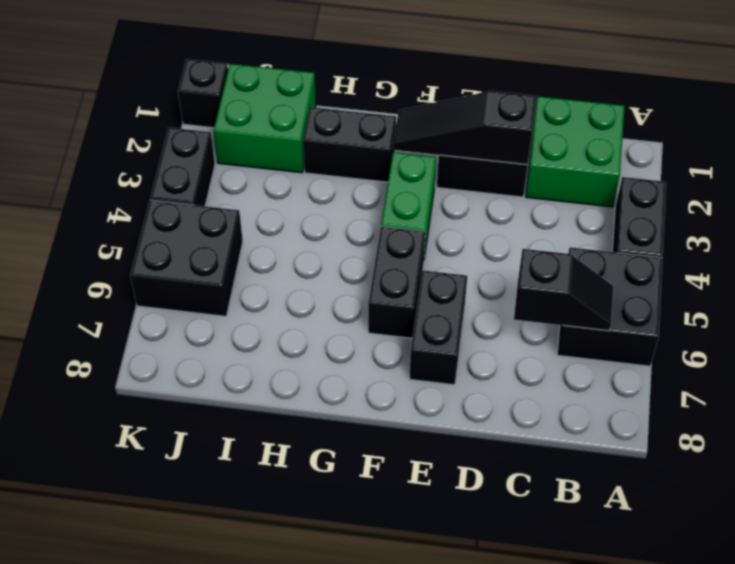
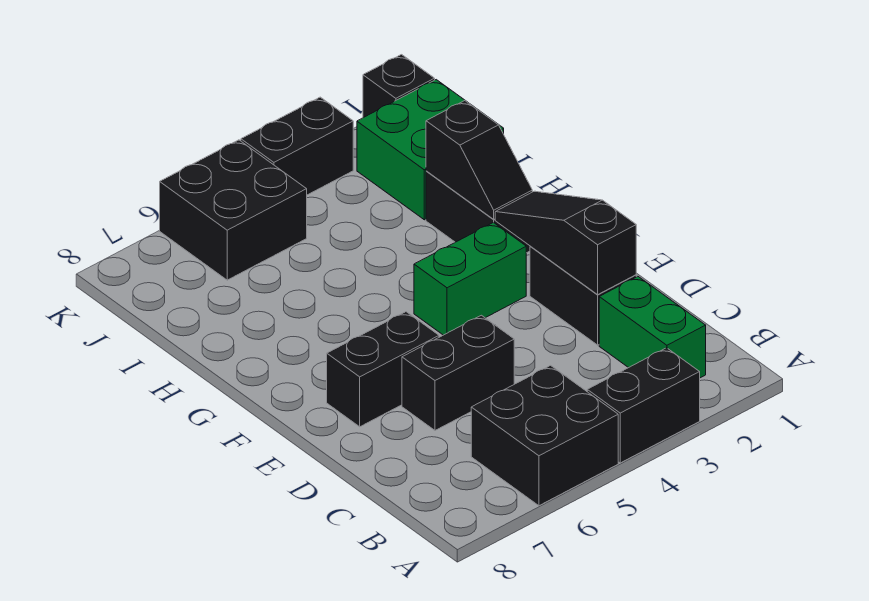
green brick B1:C2 level 1 -> green brick B2:C2 level 1
black slope B6:C6 level 2 top C -> black slope G2:H2 level 2 top H
black brick F5:F6 level 1 -> black brick D5:D6 level 1

